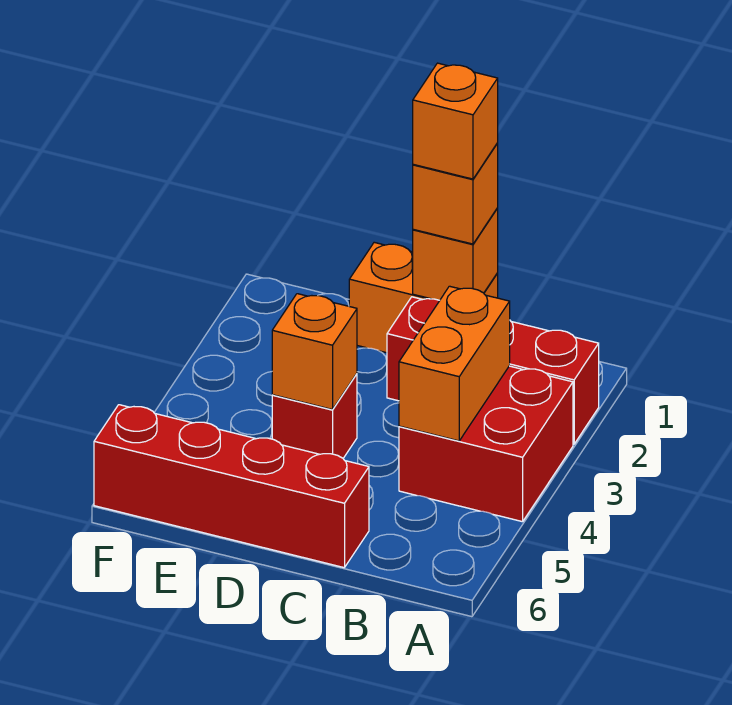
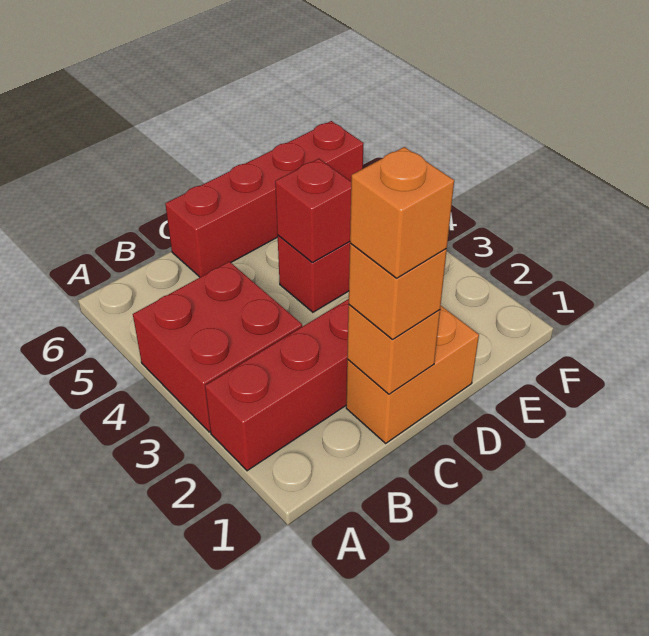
orange brick B3:B4 level 2 -> none
orange brick D4 level 2 -> red brick D4 level 2

